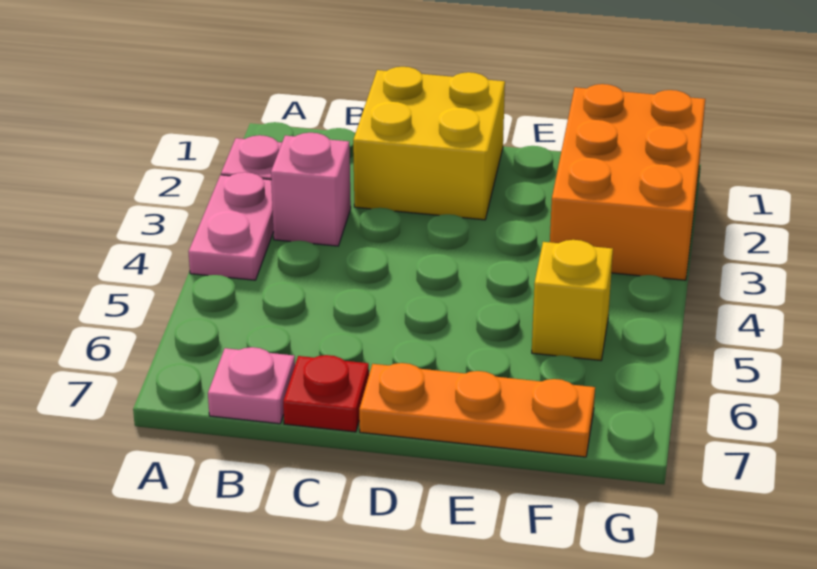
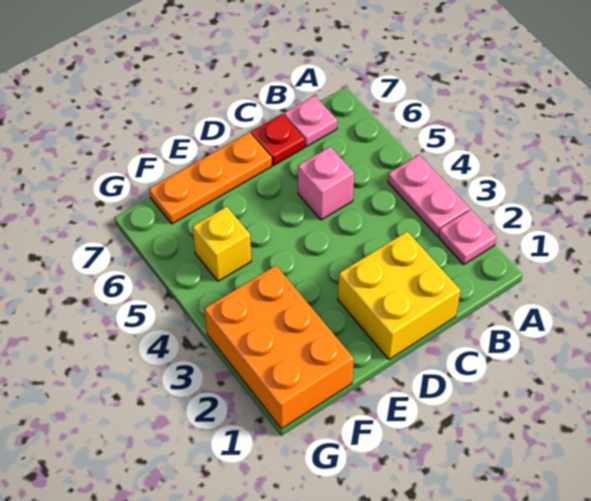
pink brick B3 level 1 -> pink brick C5 level 1

